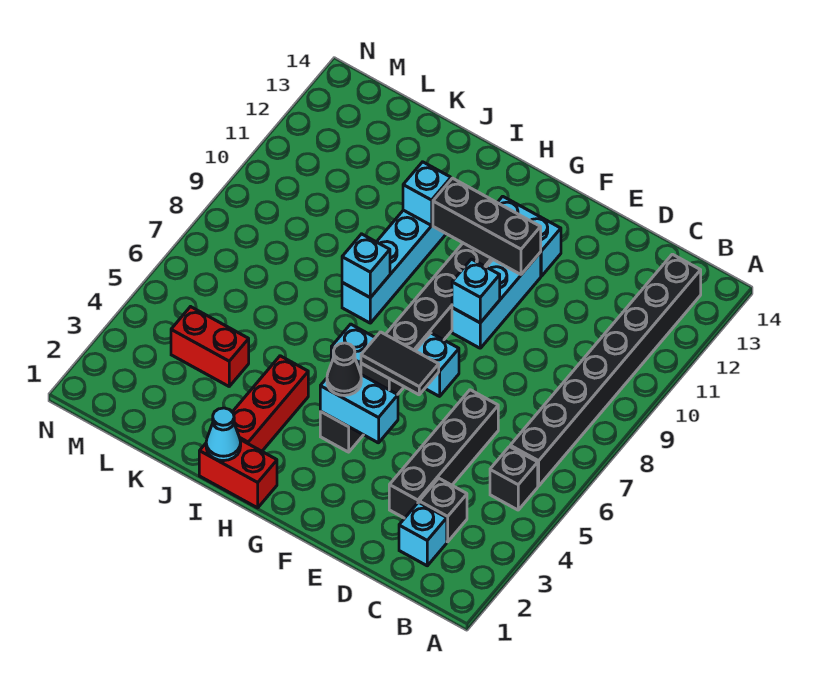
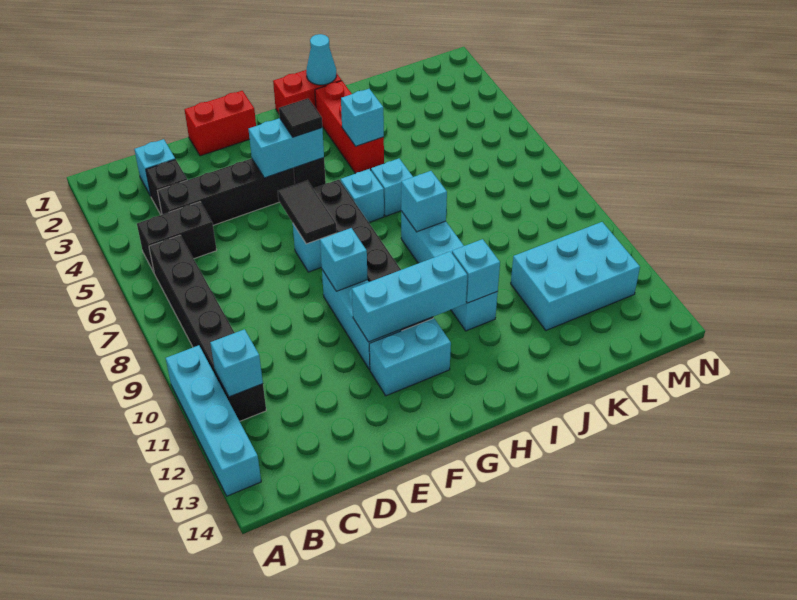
none -> cyan brick A10:A13 level 1
black brick B5 level 1 -> black brick B5:C5 level 1
black brick B6:B13 level 1 -> black brick B6:B11 level 1
none -> cyan brick B11 level 2
black brick D3:D6 level 1 -> black brick C4:F4 level 1
black tile F6:G6 level 2 -> black tile F6:F7 level 2
black brick F11:H11 level 2 -> cyan brick F11:H11 level 2
black cone G4 level 3 -> black tile G4 level 3
none -> cyan brick I4 level 2
none -> cyan brick I6 level 1
red brick K4:L4 level 1 -> red brick E1:F1 level 1
none -> cyan brick K11:M12 level 1

